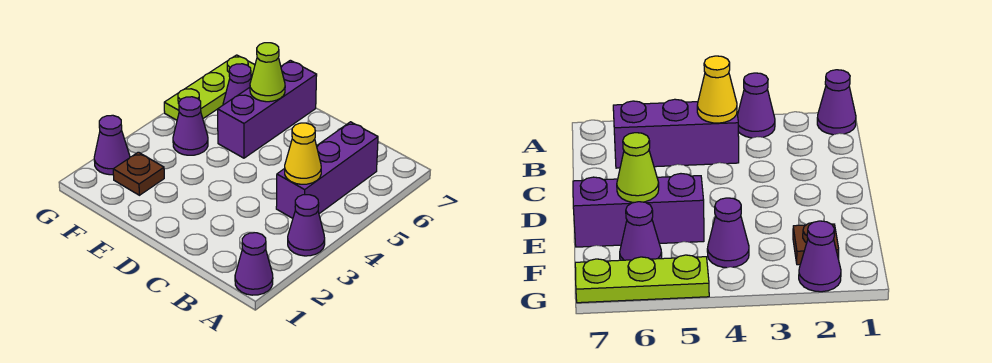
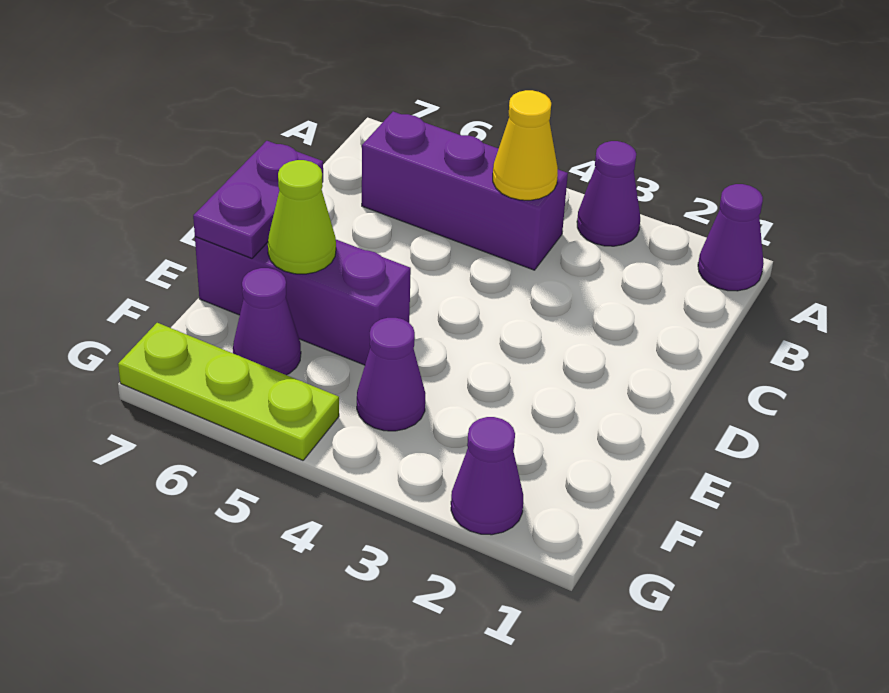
none -> purple plate D7:E7 level 2
brown plate F2 level 1 -> none

